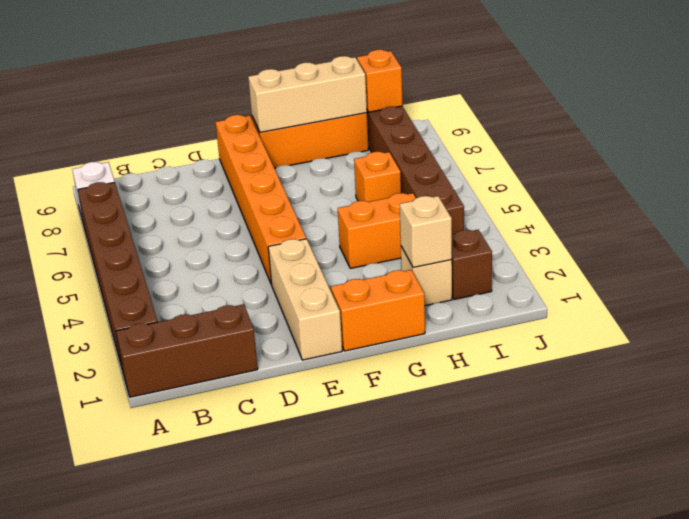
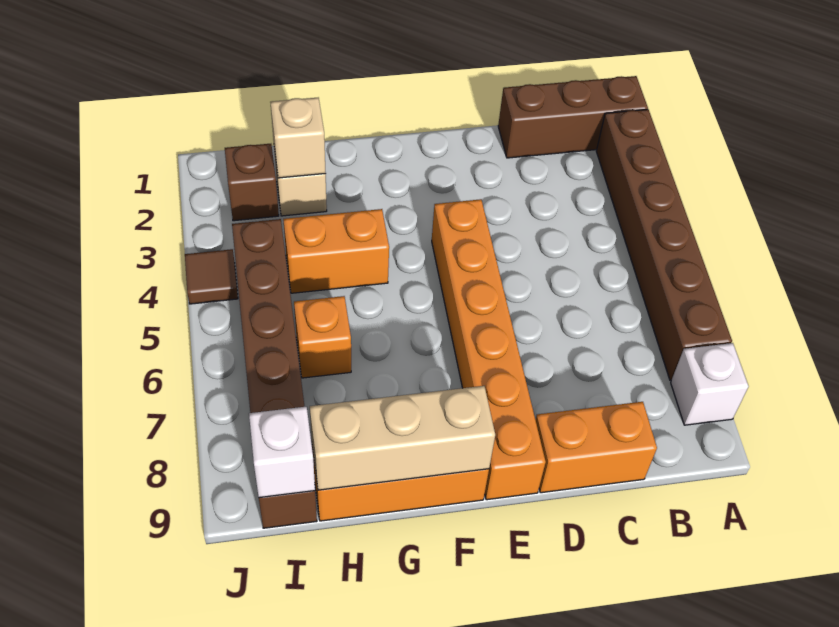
tan brick E1:E3 level 1 -> none
orange brick F1:G1 level 1 -> orange brick C9:D9 level 1
orange brick I9 level 2 -> white brick I9 level 2
none -> brown tile J4 level 1

